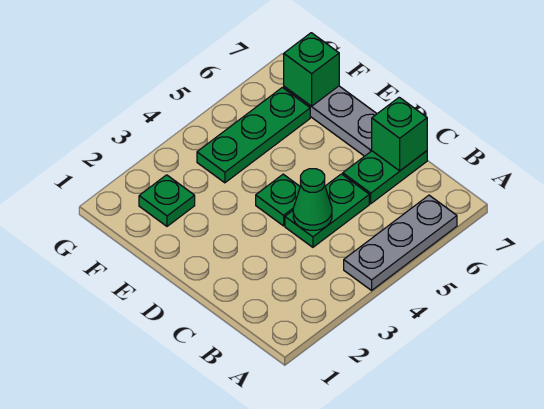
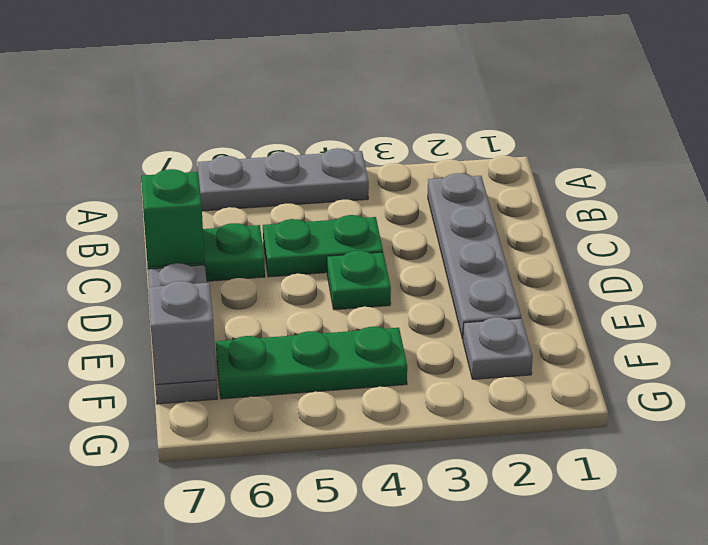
none -> grey plate B2:E2 level 1
green cone C4 level 2 -> none
green plate F2 level 1 -> grey plate F2 level 1
green brick F7 level 2 -> grey brick F7 level 2

